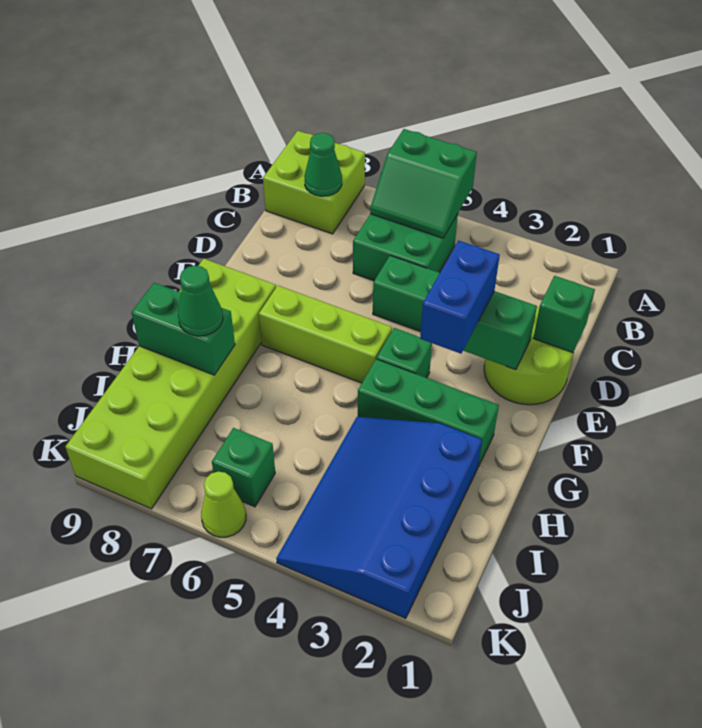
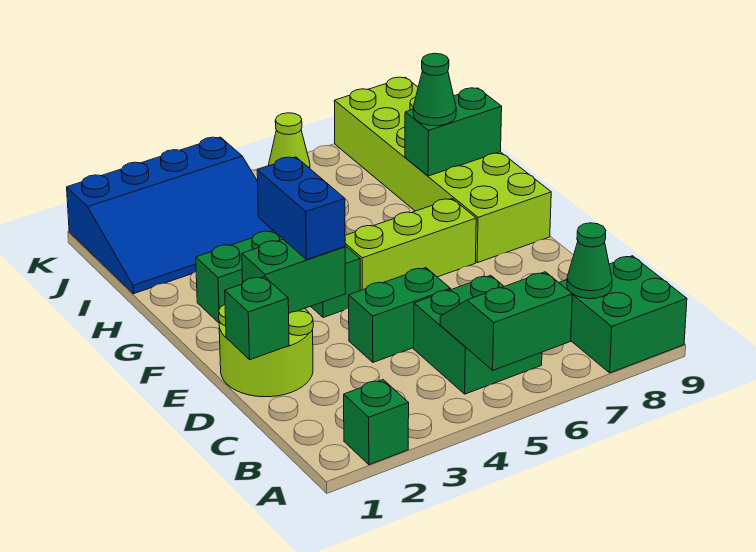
lime brick A8:B9 level 1 -> green brick A8:B9 level 1
blue slope H2:K4 level 1 top 2 -> blue slope I1:K4 level 1 top K
green brick J6 level 1 -> green brick A2 level 1

